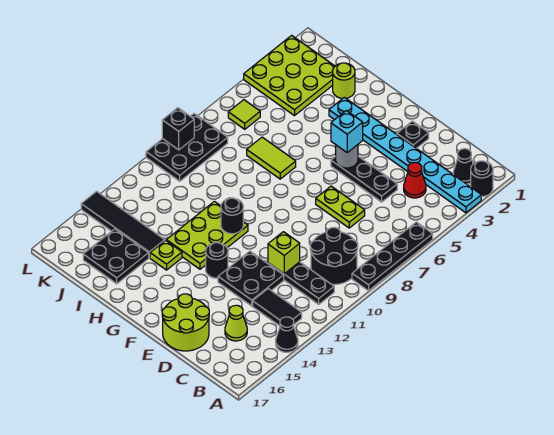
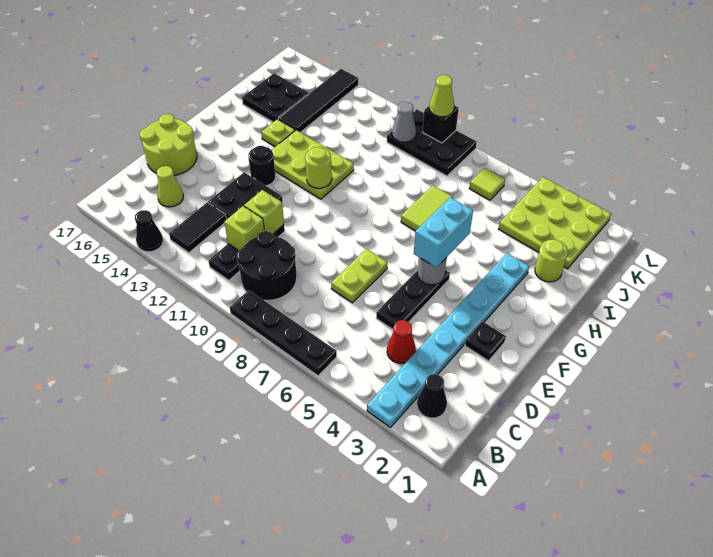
black round brick A2 level 1 -> none
none -> lime brick C11 level 2
cyan brick F5 level 3 -> cyan brick F5:G5 level 3
black round brick G11 level 2 -> lime round brick G11 level 2
none -> grey cone K10 level 2
none -> lime cone L9 level 3

